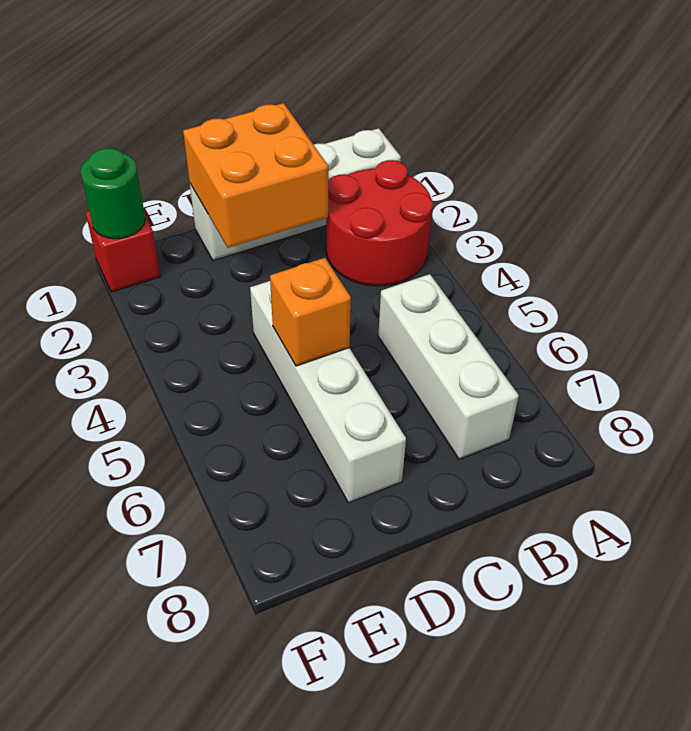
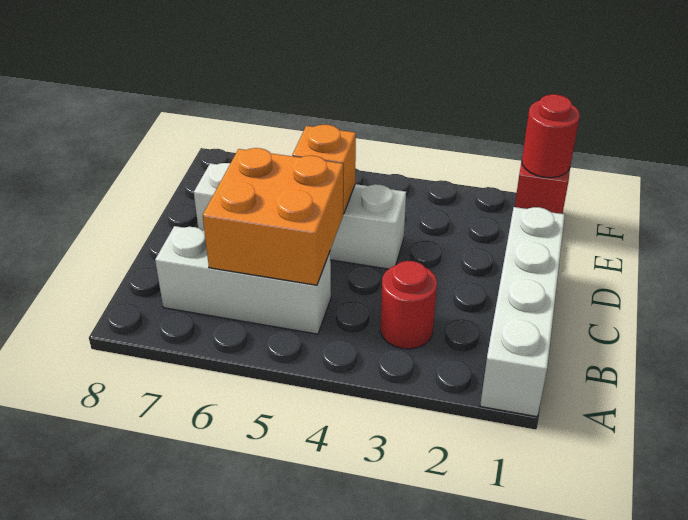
red round brick A2:B3 level 1 -> red round brick B3 level 1
orange brick C1:D2 level 2 -> orange brick B5:C6 level 2
green round brick F1 level 2 -> red round brick F1 level 2

